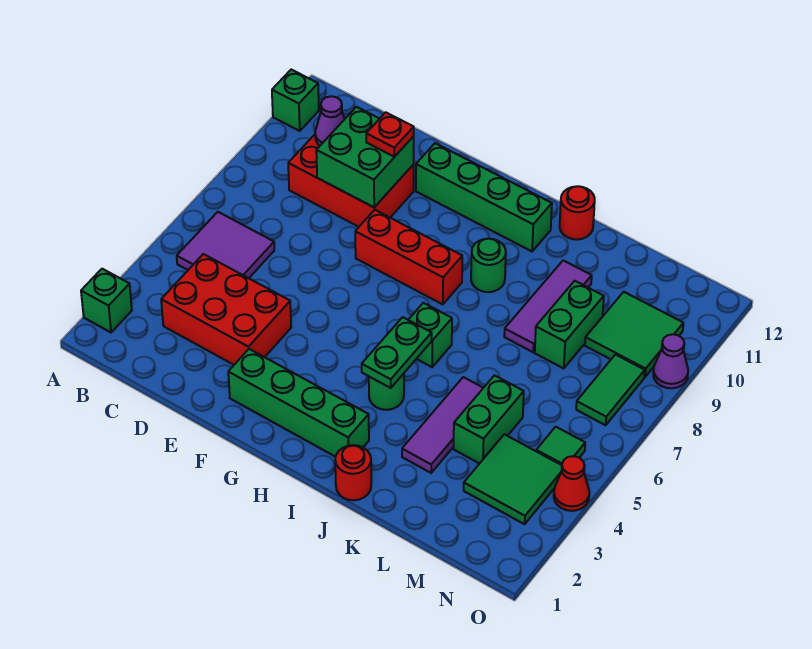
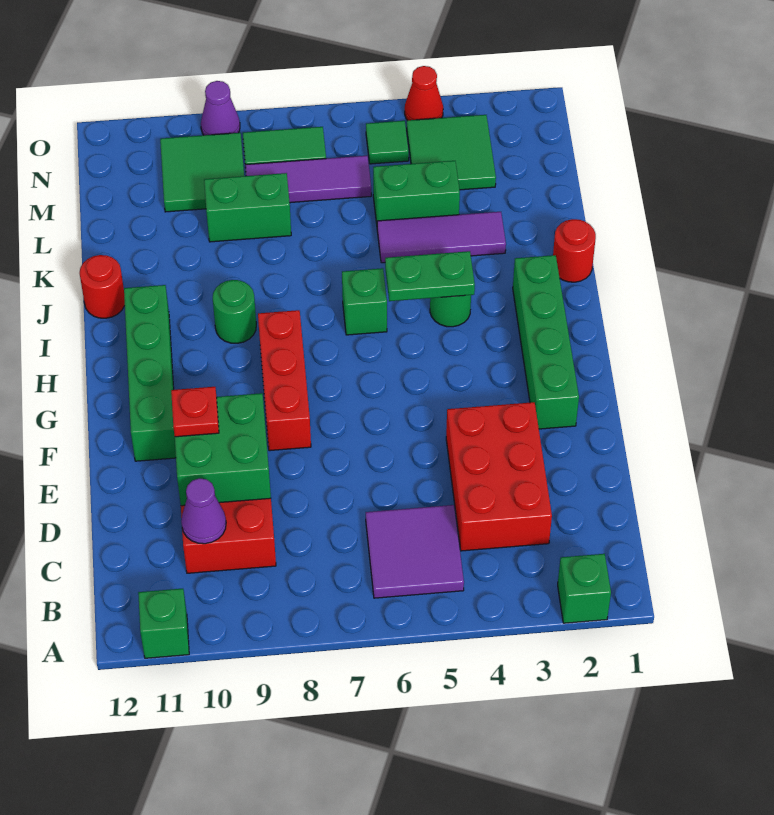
purple tile K8:K10 level 1 -> purple tile M6:M8 level 1

